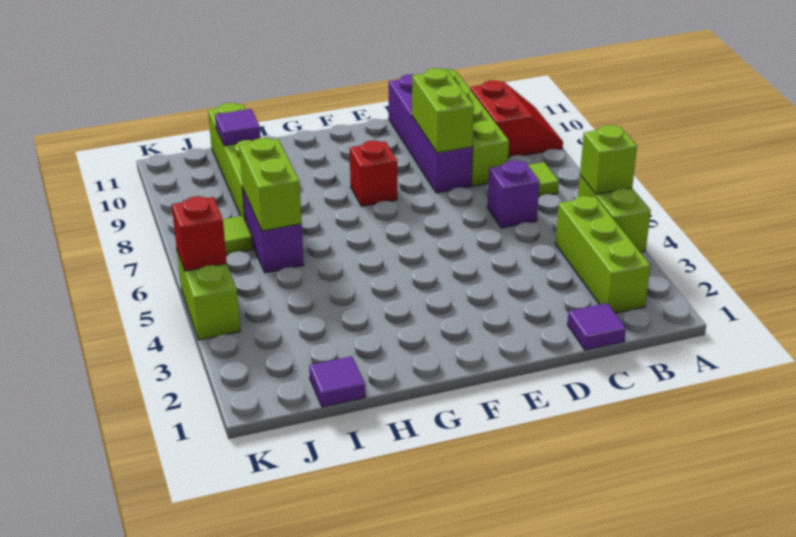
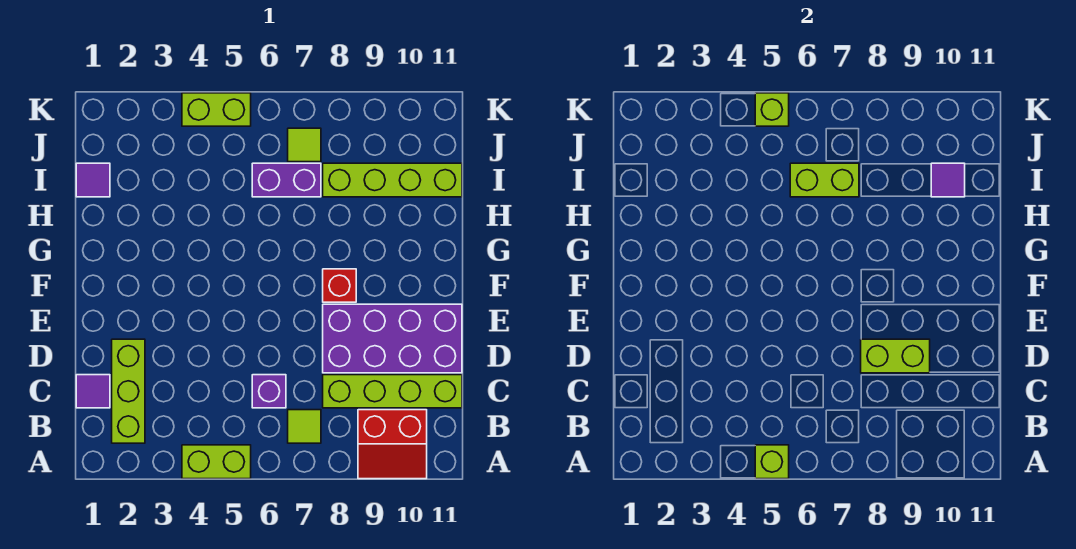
lime brick B2:B4 level 1 -> lime brick B2:D2 level 1
purple brick D8:D11 level 1 -> purple brick D8:E11 level 1
red brick K5 level 2 -> lime brick K5 level 2

